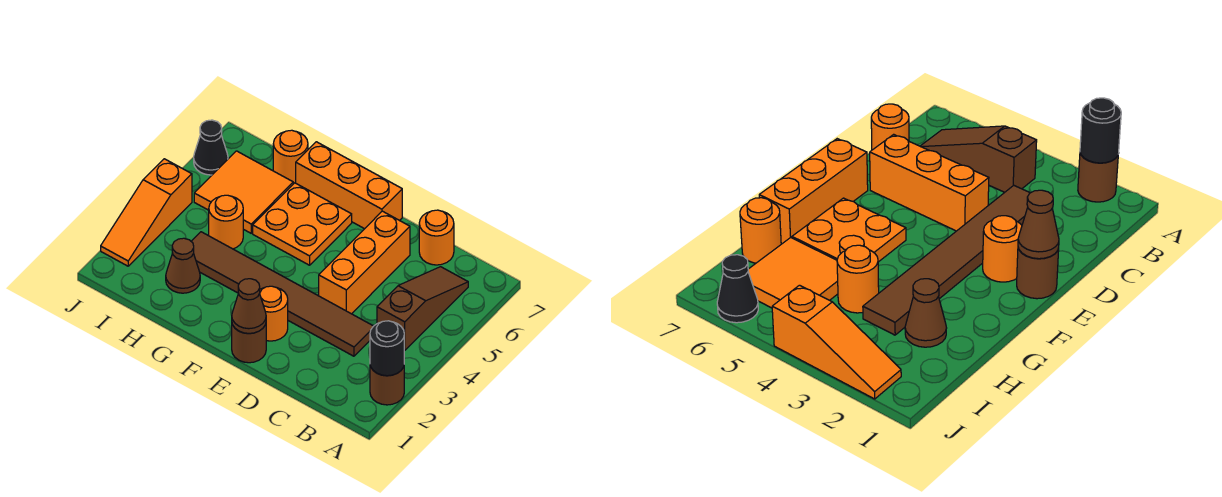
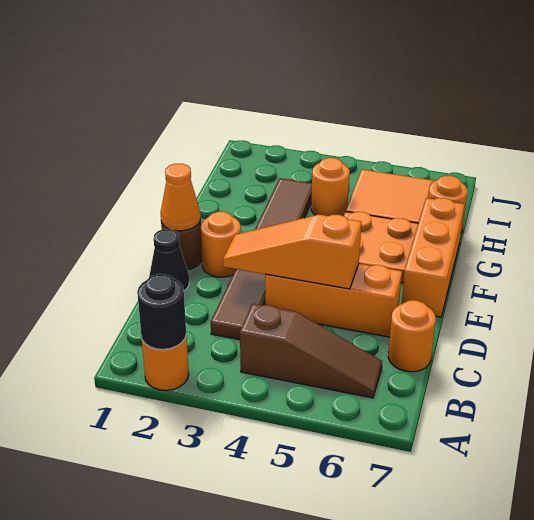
brown round brick A2 level 1 -> orange round brick A2 level 1
brown cone E1 level 2 -> orange cone E1 level 2
brown cone H2 level 1 -> none
orange slope J2:J4 level 1 top 4 -> orange slope D3:D5 level 2 top 5
black cone J6 level 1 -> black cone D1 level 1

